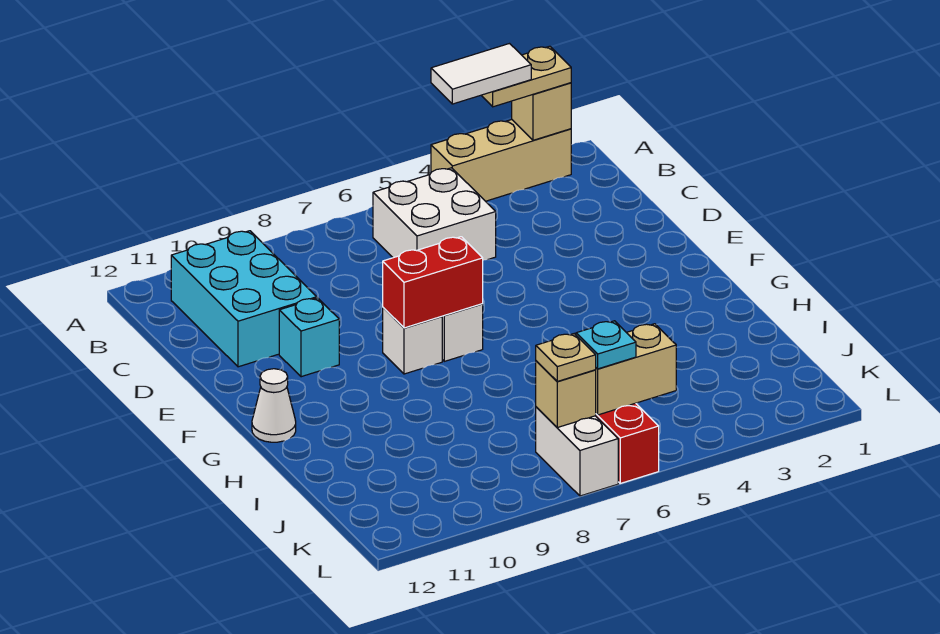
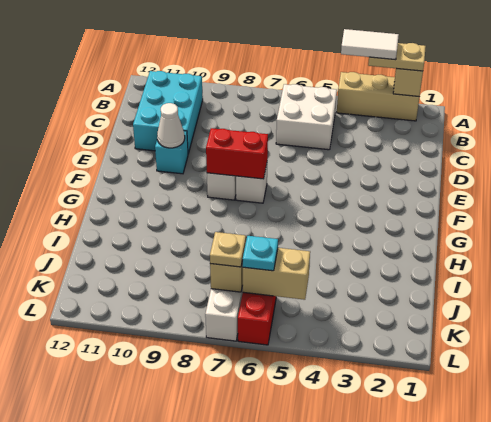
white cone G12 level 1 -> white cone E10 level 2

